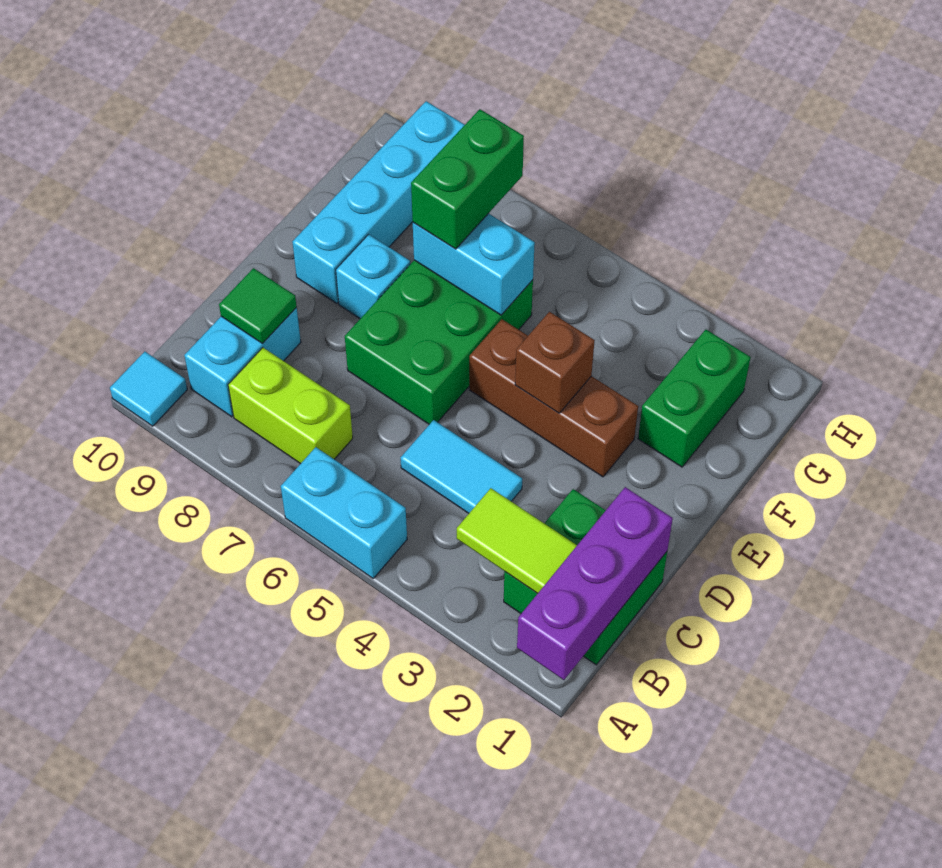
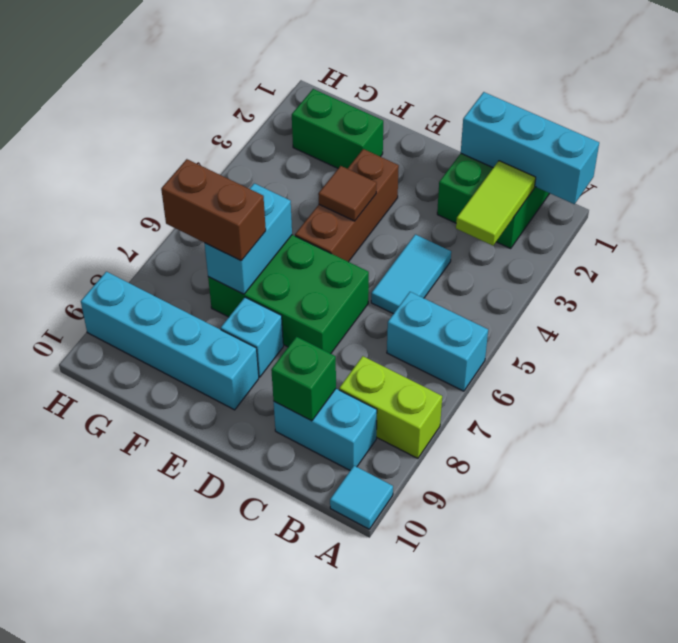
purple brick A1:C1 level 2 -> cyan brick A1:C1 level 2
cyan brick A5:A6 level 1 -> cyan brick A6:B6 level 1
lime brick B7:B8 level 1 -> lime brick A8:B8 level 1
green tile C9 level 2 -> green brick C9 level 2
brown brick E4 level 2 -> brown tile E4 level 2
green brick F7:G7 level 3 -> brown brick F7:G7 level 3

